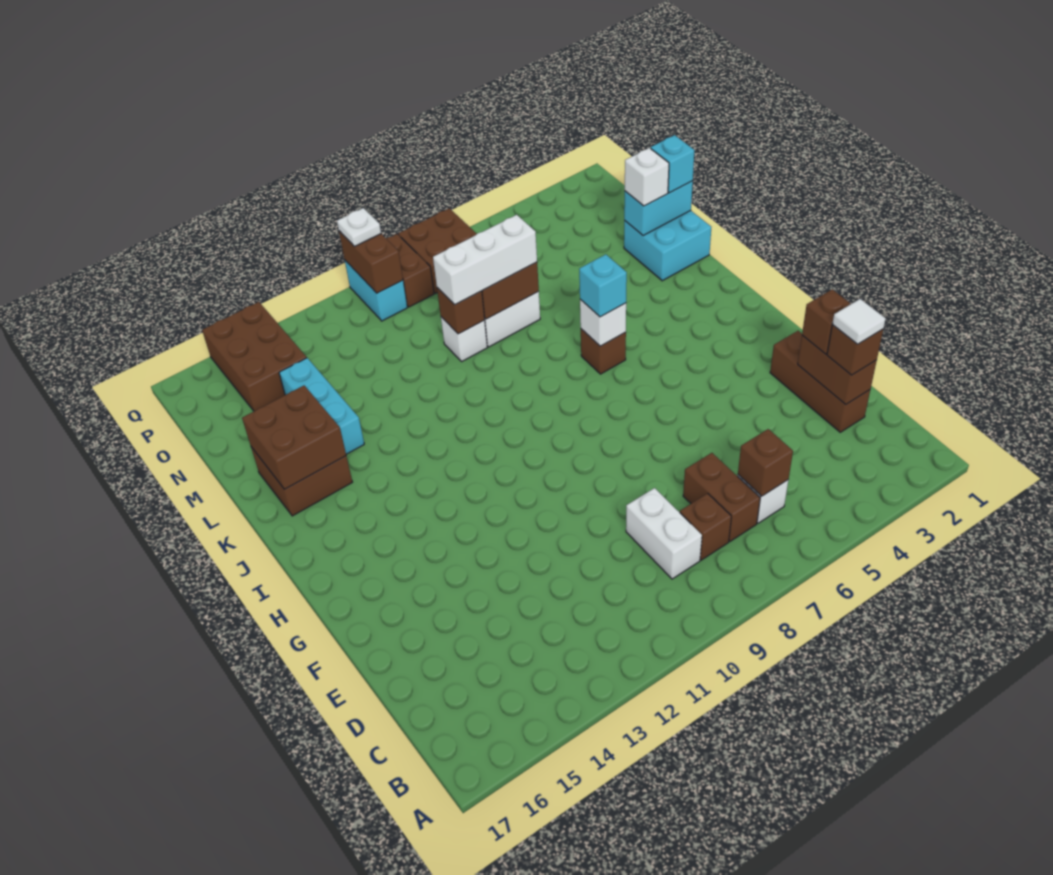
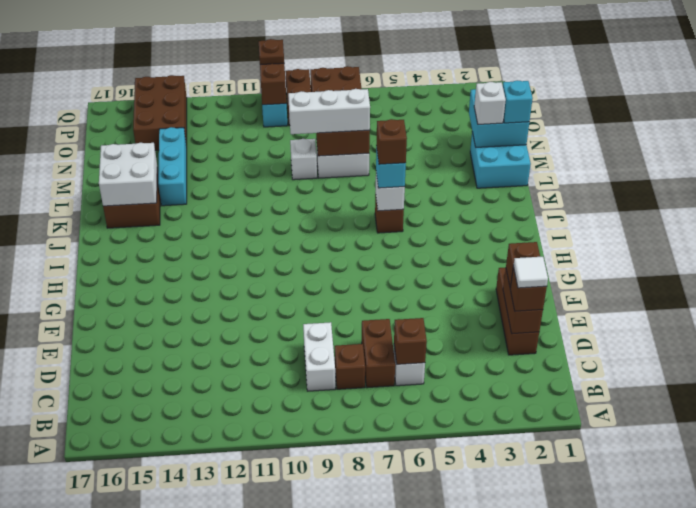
brown brick K15:L16 level 2 -> white brick K15:L16 level 2
cyan brick M1:M2 level 2 -> cyan brick M1:N2 level 2
brown brick M9 level 2 -> brown brick J6 level 4
white plate Q10 level 3 -> brown plate Q10 level 3

